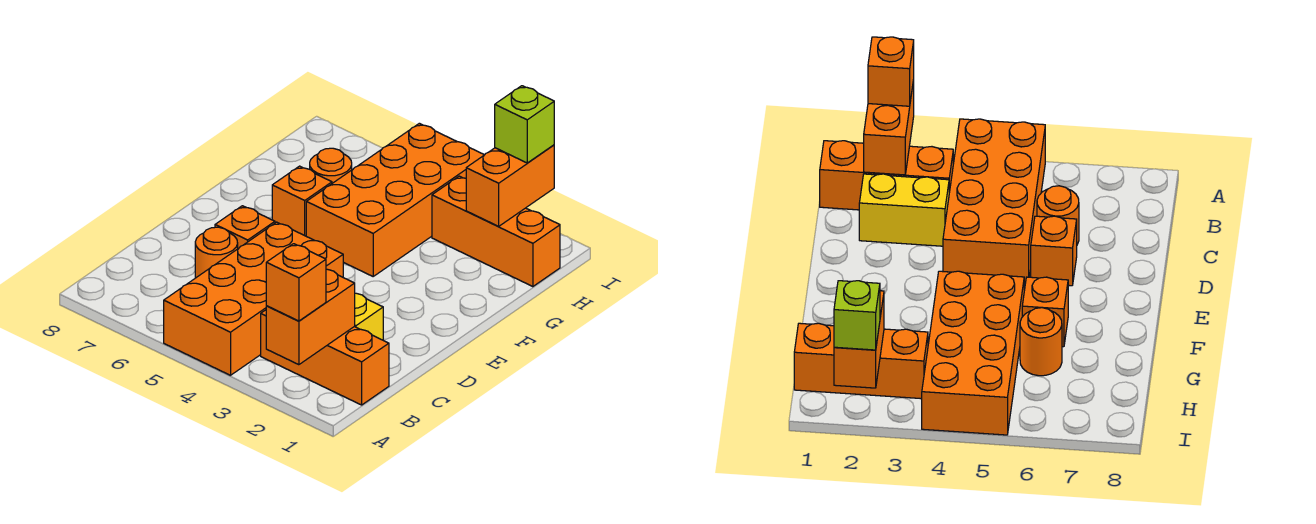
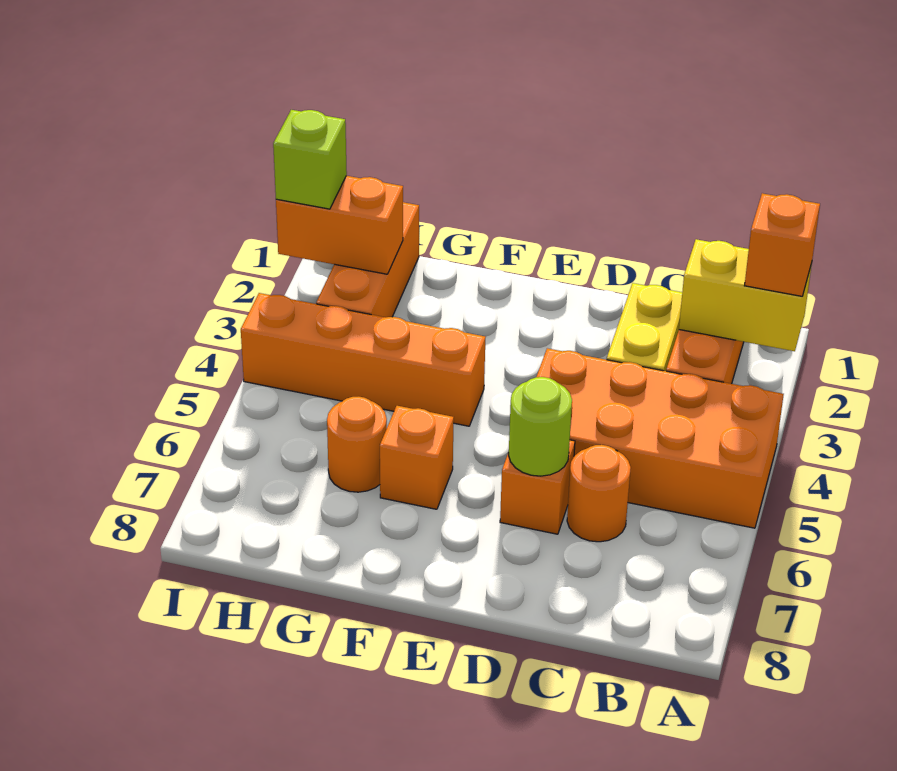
orange brick A2:B2 level 2 -> yellow brick A2:B2 level 2
none -> lime round brick D6 level 2
orange brick F4:I5 level 1 -> orange brick F4:I4 level 1

